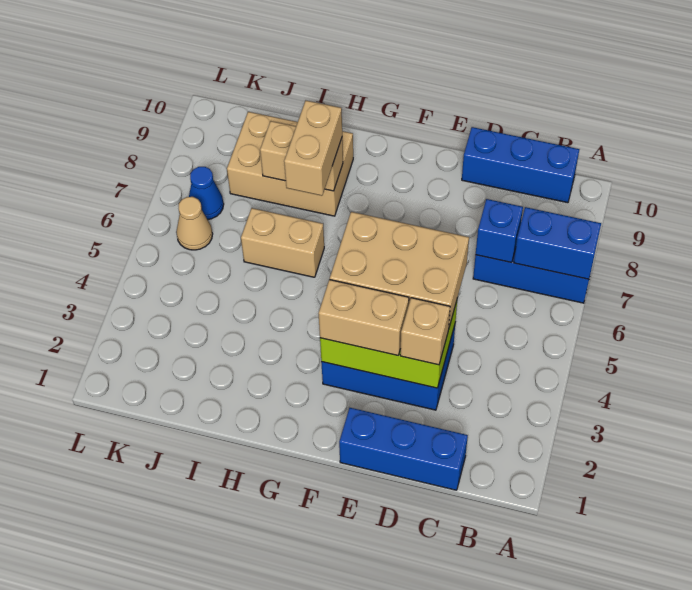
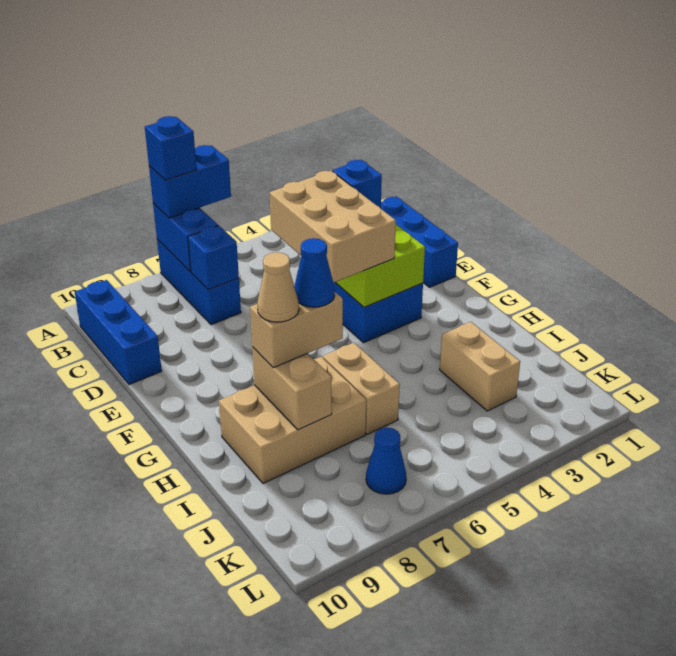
none -> blue brick A6:A7 level 3
none -> blue brick A7 level 4
tan brick D3 level 3 -> blue brick D3 level 3
tan brick E3:F3 level 3 -> tan brick I3:J3 level 1
none -> blue cone H7 level 4
tan brick H8:J9 level 1 -> tan brick H7:I9 level 1
tan cone K6 level 1 -> tan cone H8 level 4

